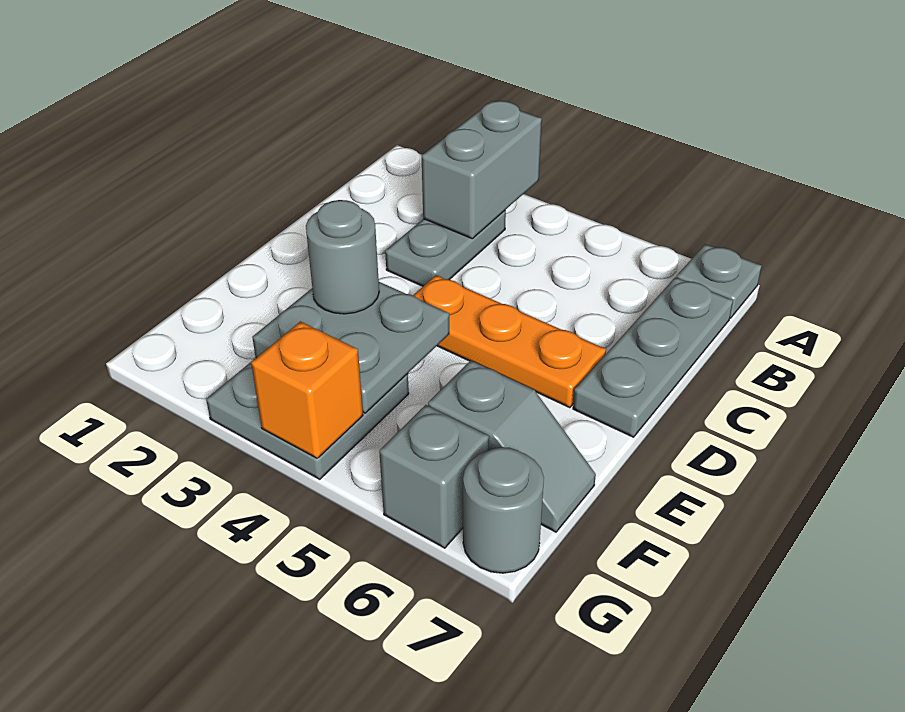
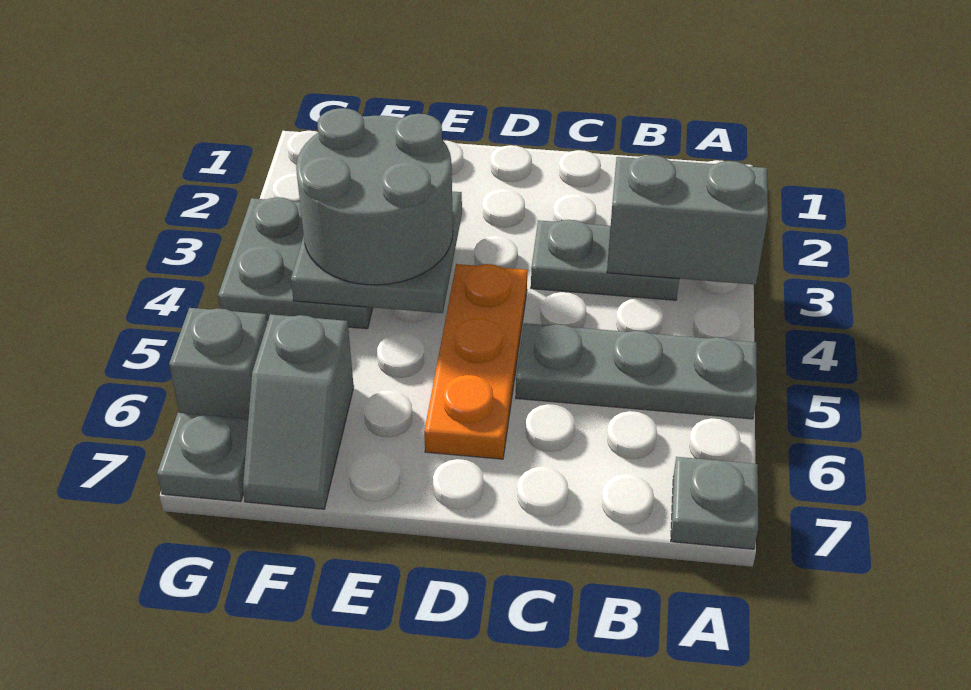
grey plate B7:D7 level 1 -> grey plate A5:C5 level 1
grey round brick E3 level 3 -> grey round brick E3:F4 level 3
orange brick G4 level 2 -> none
grey round brick G7 level 1 -> grey plate G7 level 1

